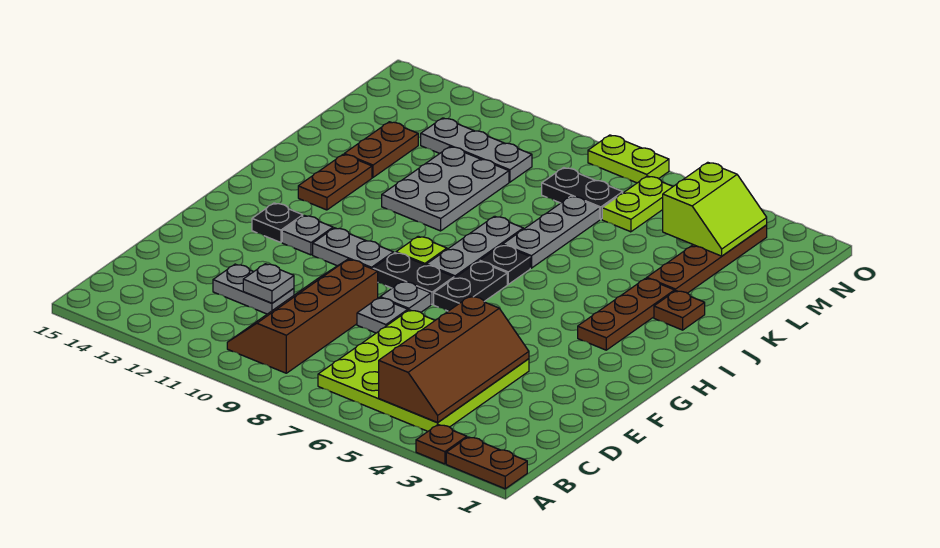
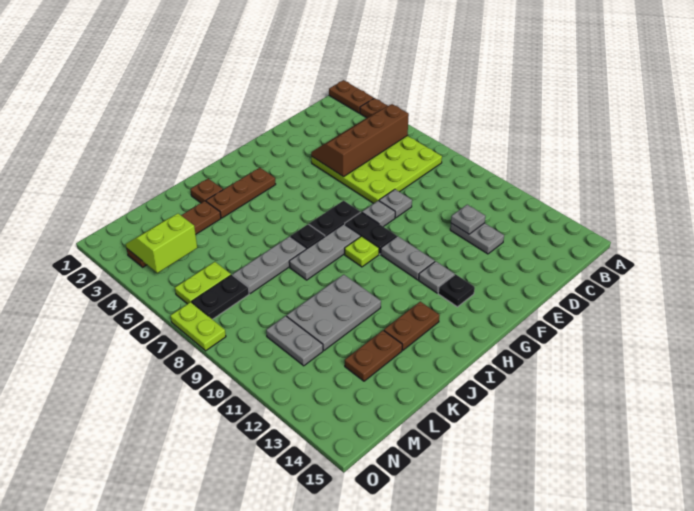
brown slope B9:E10 level 1 top 9 -> none
black plate M7:M8 level 1 -> black plate M7:N7 level 1
grey plate M10:M12 level 1 -> grey plate M10:M11 level 1

